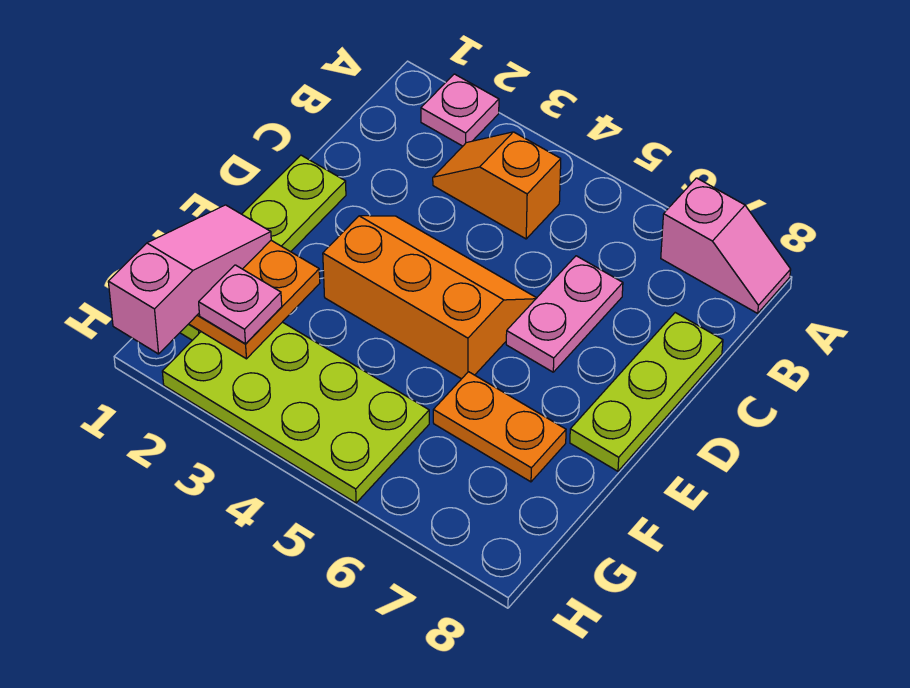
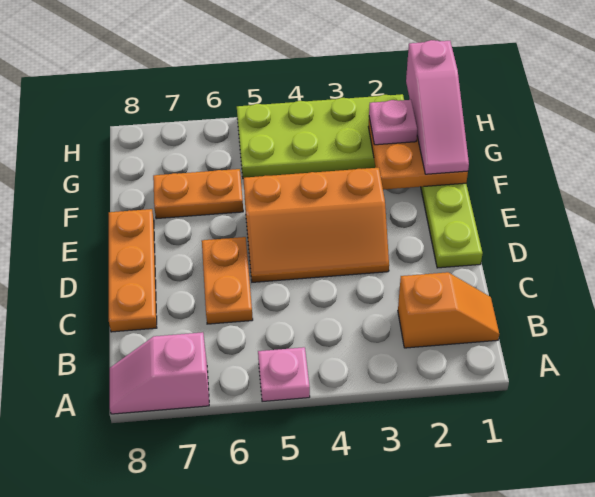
pink plate A2 level 1 -> pink plate A5 level 1
orange slope B3:B4 level 1 top 4 -> orange slope B1:B2 level 1 top 2
pink plate C6:D6 level 1 -> orange plate C6:D6 level 1
lime plate C8:E8 level 1 -> orange plate C8:E8 level 1

